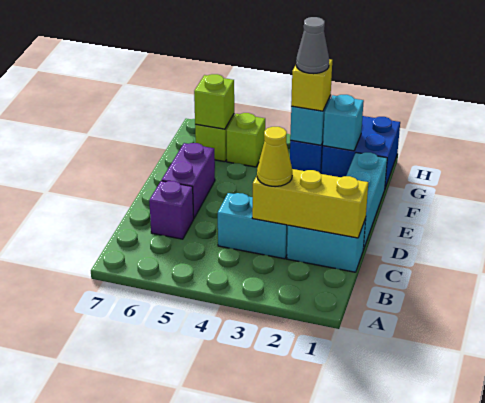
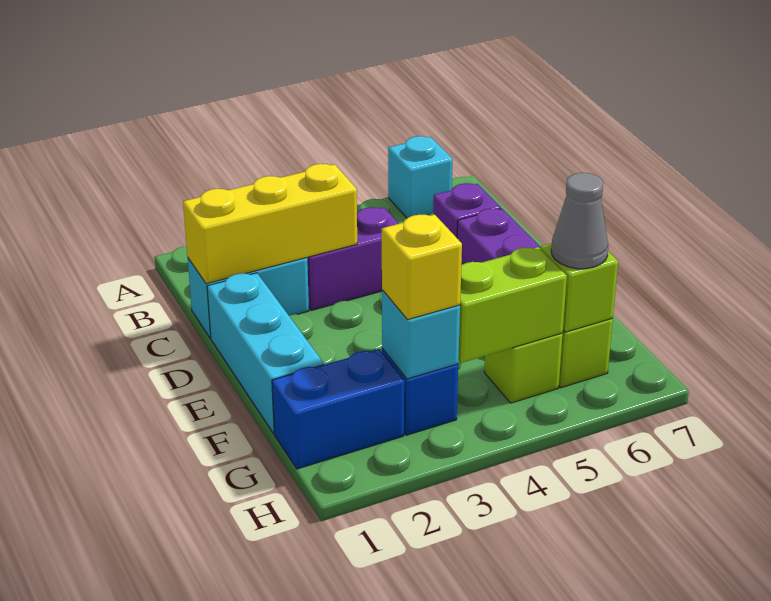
cyan brick C3:C4 level 1 -> purple brick C3:C4 level 1
yellow cone C3 level 3 -> none
blue brick G1:H2 level 1 -> blue brick G1:G2 level 1
cyan brick G2 level 2 -> cyan brick A6 level 1
grey cone G3 level 4 -> grey cone G6 level 3
none -> lime brick G4:G5 level 2

